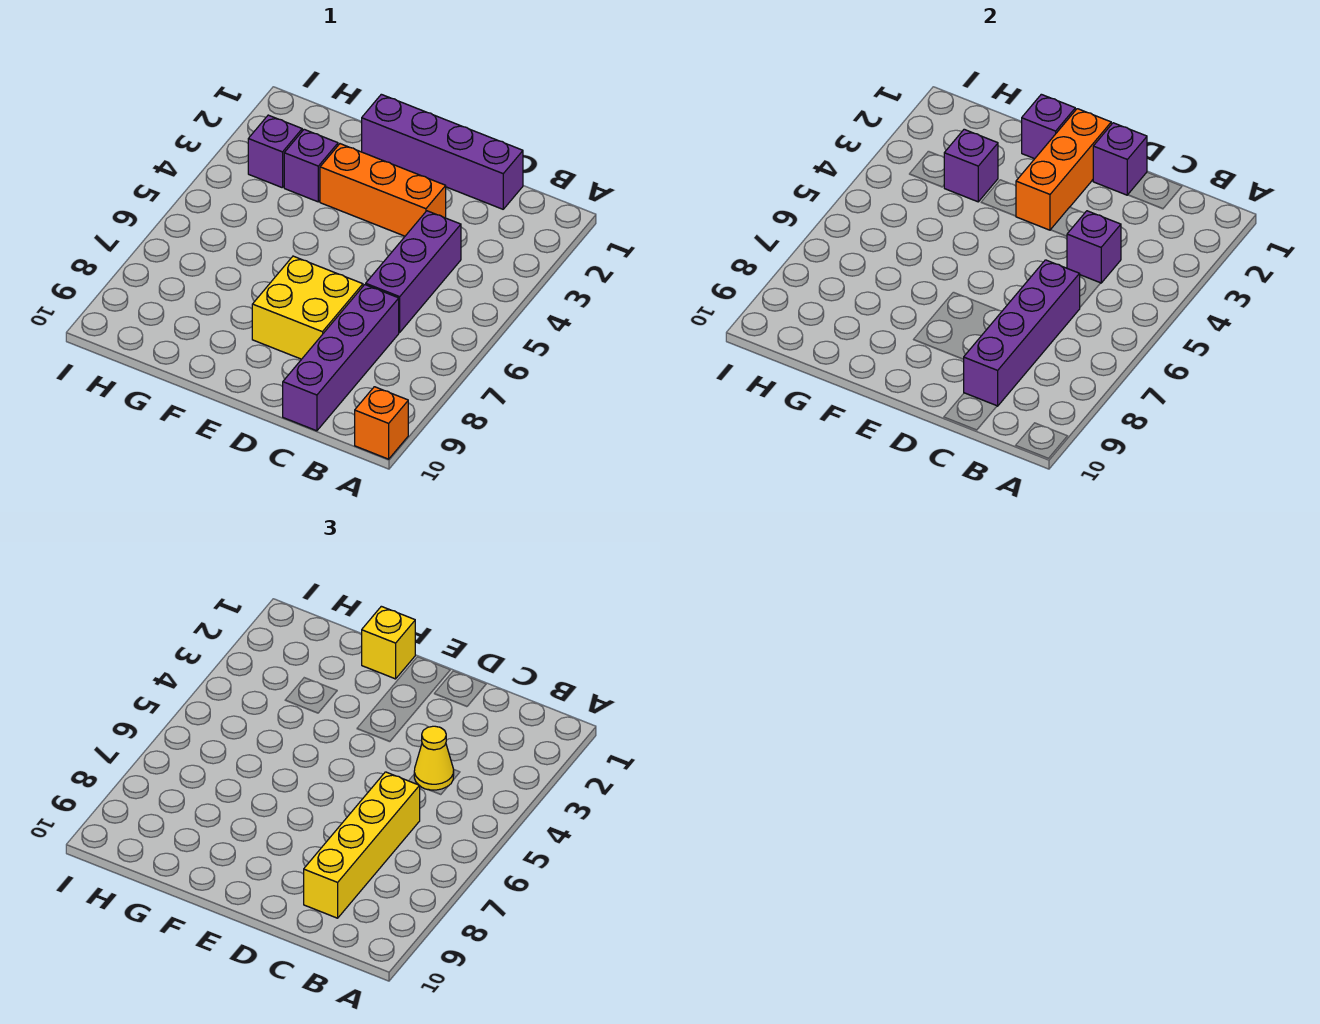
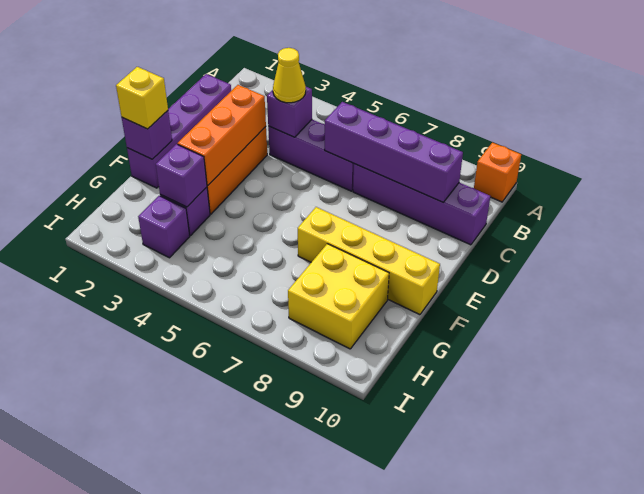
yellow brick C6:C9 level 3 -> yellow brick F7:F10 level 1
purple brick D1 level 2 -> none
yellow brick D7:E8 level 1 -> yellow brick G8:H9 level 1
orange brick E1:E3 level 2 -> orange brick D3:F3 level 2

